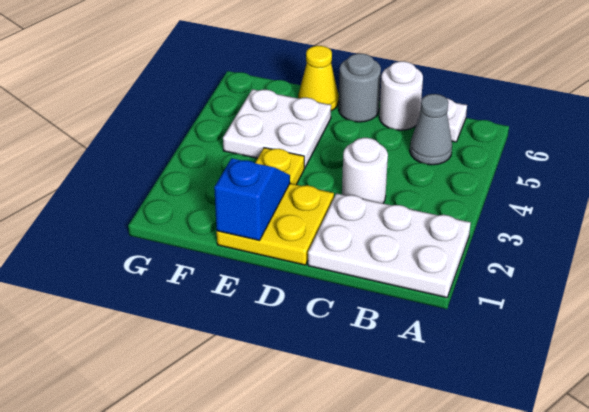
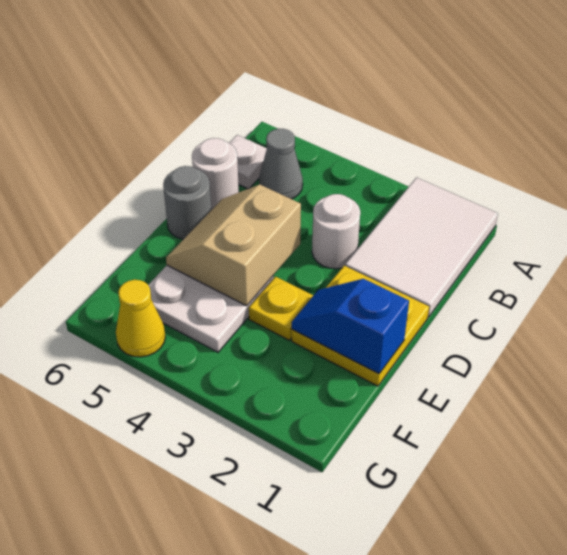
white plate A1:C2 level 1 -> white tile A1:C2 level 1
none -> tan slope D4:E5 level 2 top 4
yellow cone E6 level 1 -> yellow cone G5 level 1

